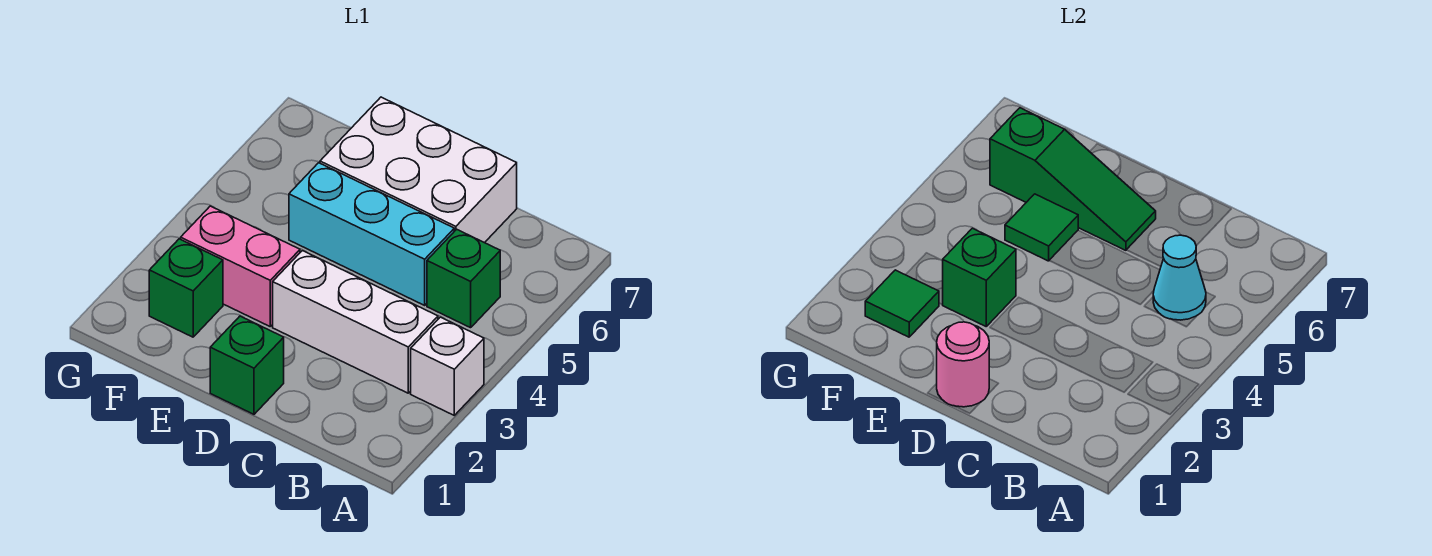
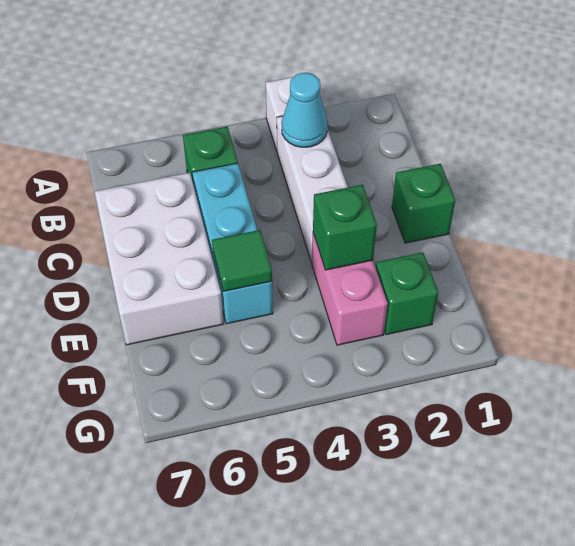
cyan cone B5 level 2 -> cyan cone B3 level 2
pink round brick D1 level 2 -> none
green slope D6:F6 level 2 top F -> none
green tile F2 level 2 -> none

